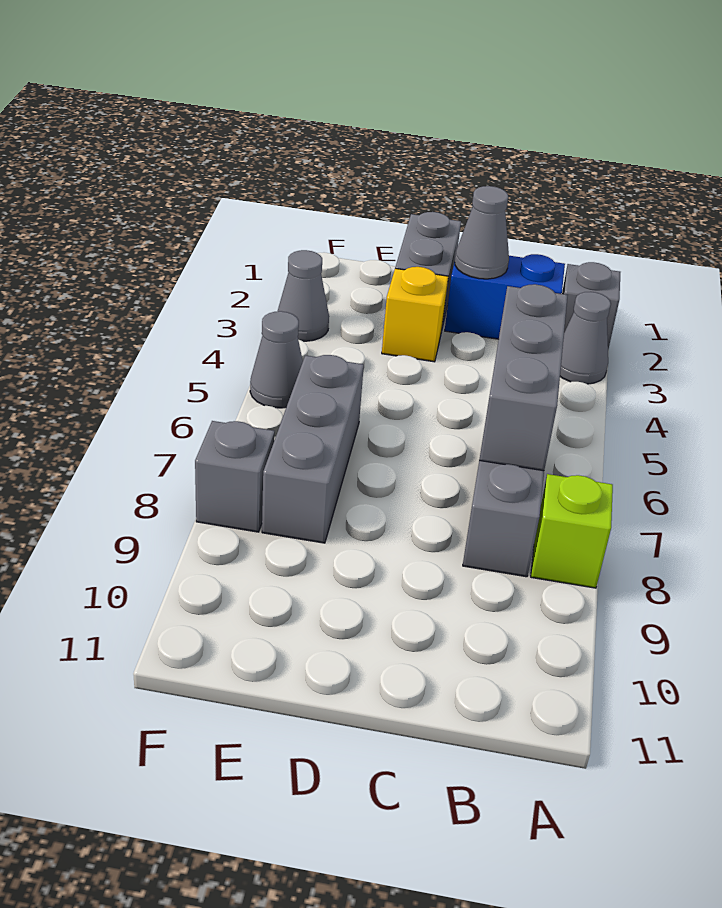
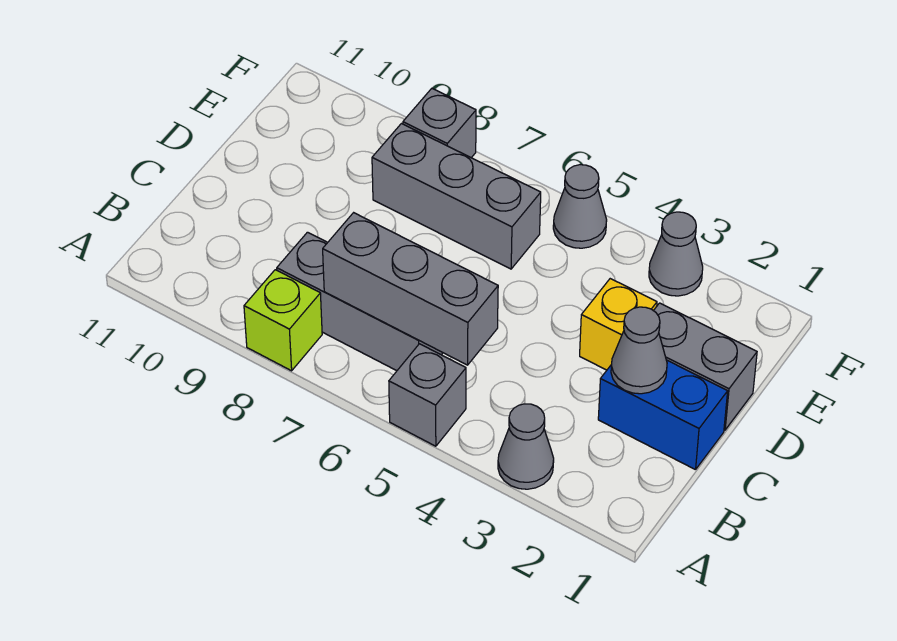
grey brick A2 level 1 -> grey brick A5 level 1
blue brick B2:C2 level 1 -> blue brick C1:C2 level 1

